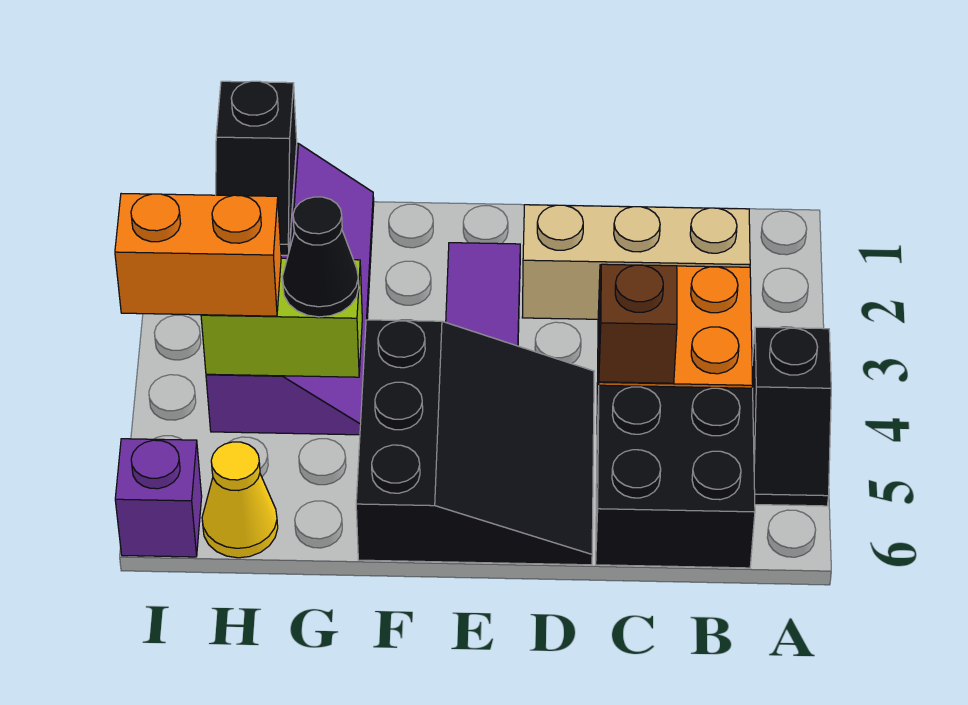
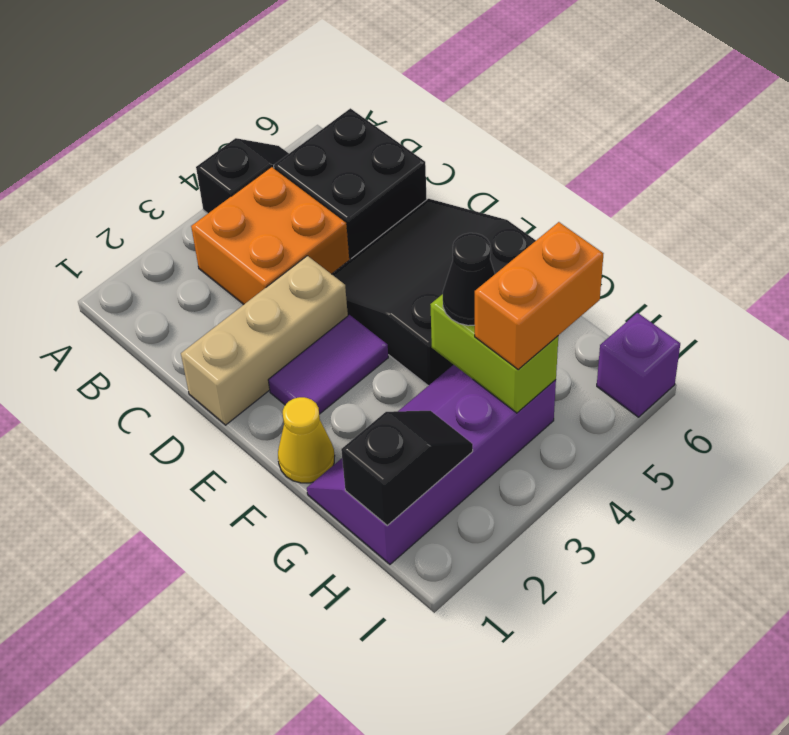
tan brick B2:D2 level 1 -> tan brick D1:D3 level 1
brown brick C4 level 2 -> none
orange brick H4:I4 level 3 -> orange brick H4:H5 level 3
yellow cone H6 level 1 -> yellow cone F1 level 1

